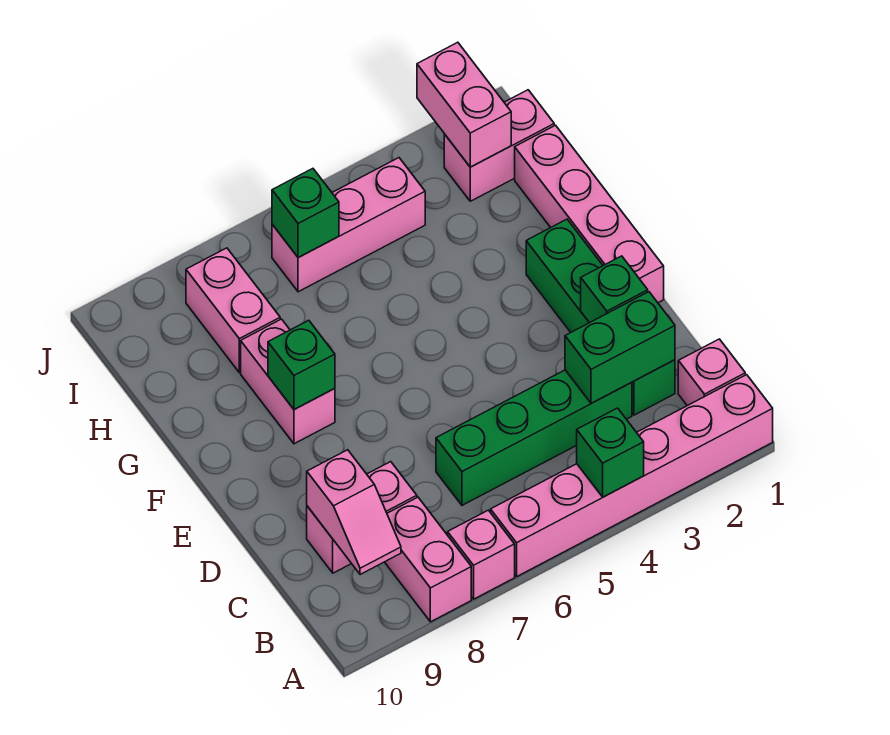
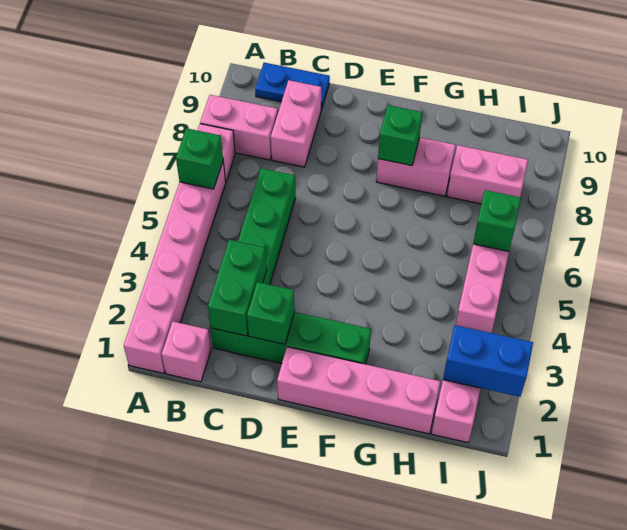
green brick A4 level 2 -> green brick A6 level 2
pink slope B9:C9 level 2 top C -> none
none -> blue plate B10:C10 level 1
pink brick I2:J2 level 2 -> blue brick I2:J2 level 2

